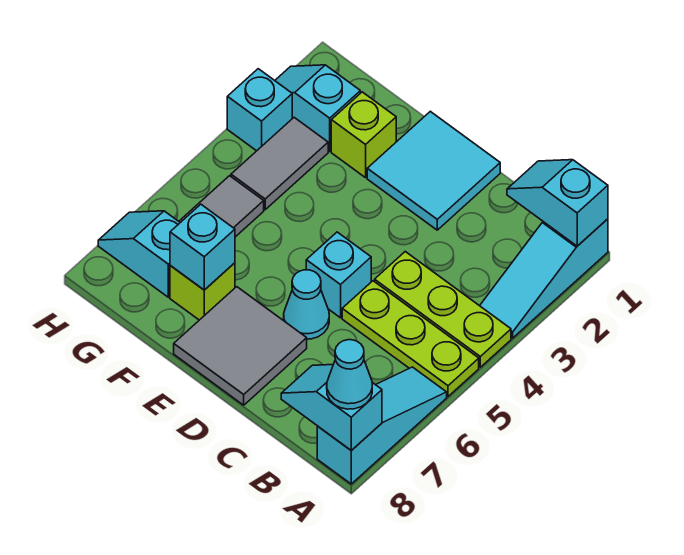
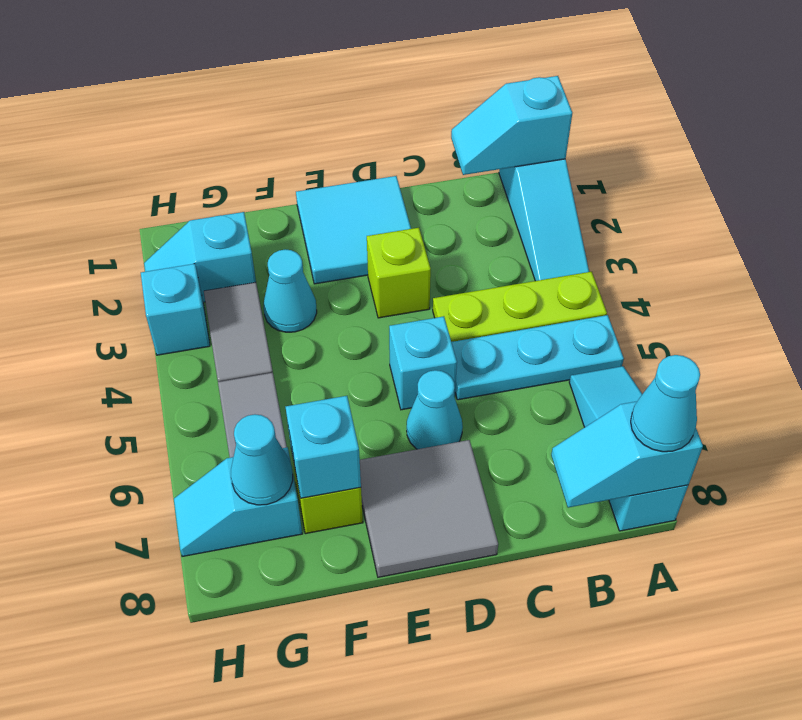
lime plate A5:C5 level 1 -> cyan plate A5:C5 level 1
lime brick F2 level 1 -> lime brick D3 level 1
none -> cyan cone F3 level 1
none -> cyan cone G7 level 2

